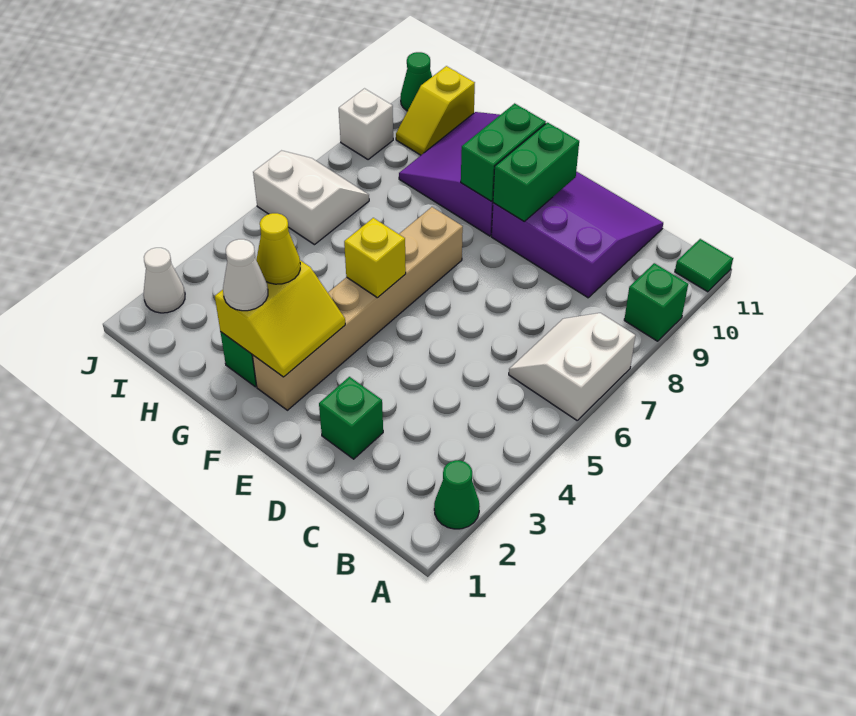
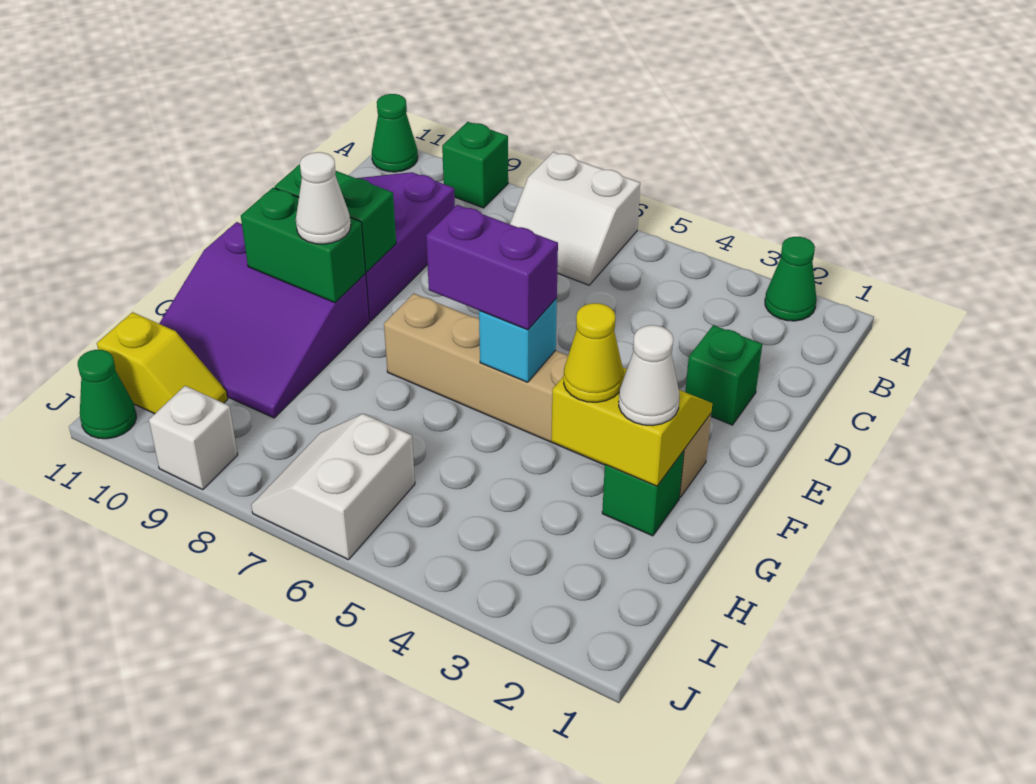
green tile A11 level 1 -> green cone A11 level 1
yellow brick F5 level 2 -> cyan brick F5 level 2
none -> purple brick F5:F6 level 3
white cone J2 level 1 -> white cone F9 level 3

